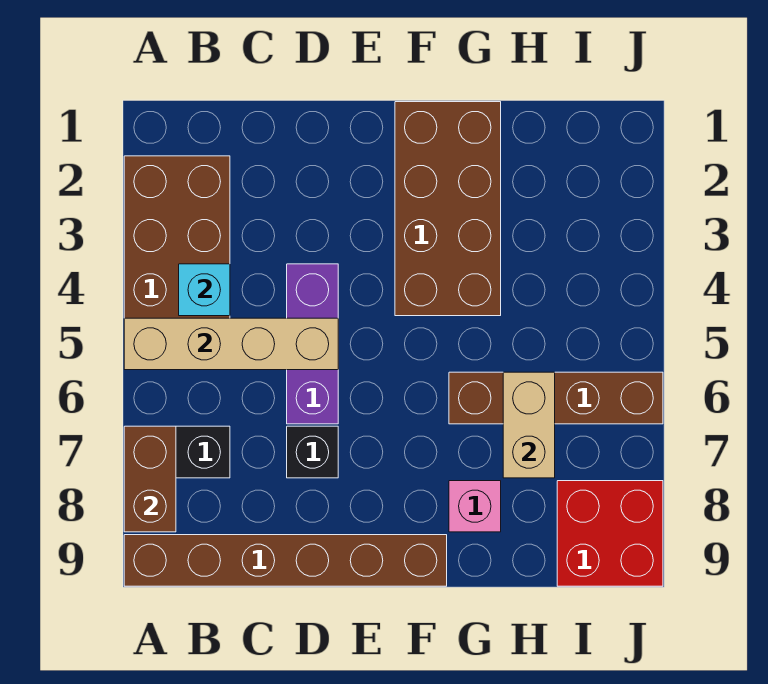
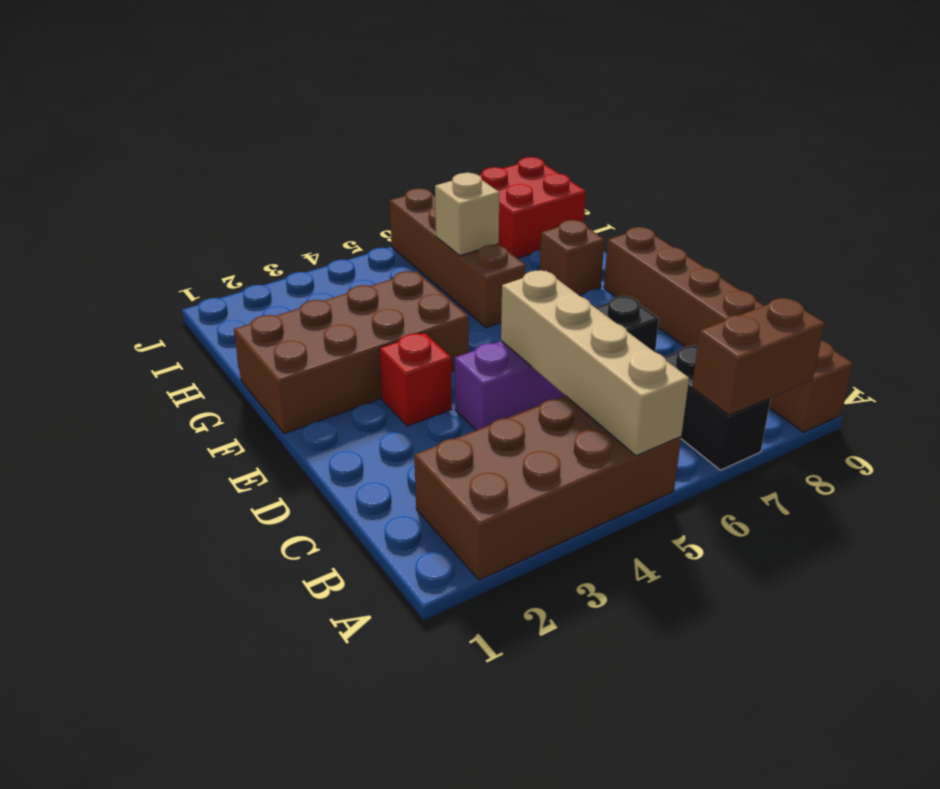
cyan brick B4 level 2 -> none
none -> red brick E3 level 1
pink brick G8 level 1 -> brown brick G8 level 1
tan brick H6:H7 level 2 -> tan brick H6 level 2

